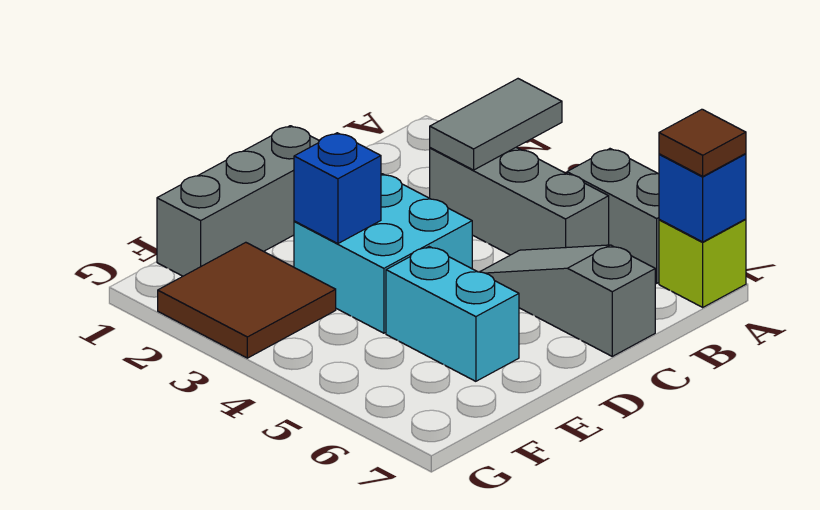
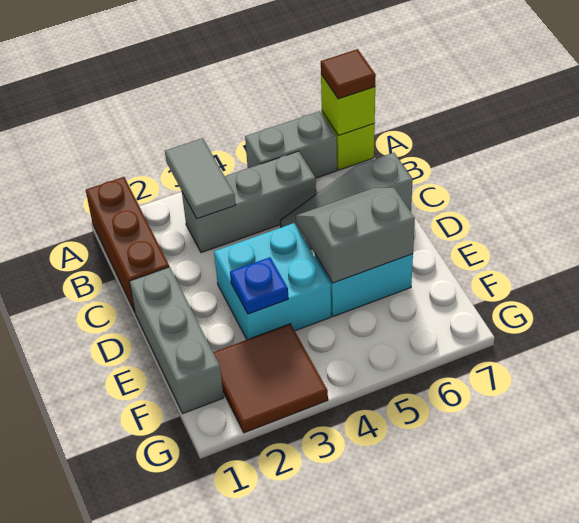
none -> brown brick A1:C1 level 1
blue brick A7 level 2 -> lime brick A7 level 2
none -> grey slope D5:E6 level 2 top E
blue brick E3 level 2 -> blue plate E3 level 2

